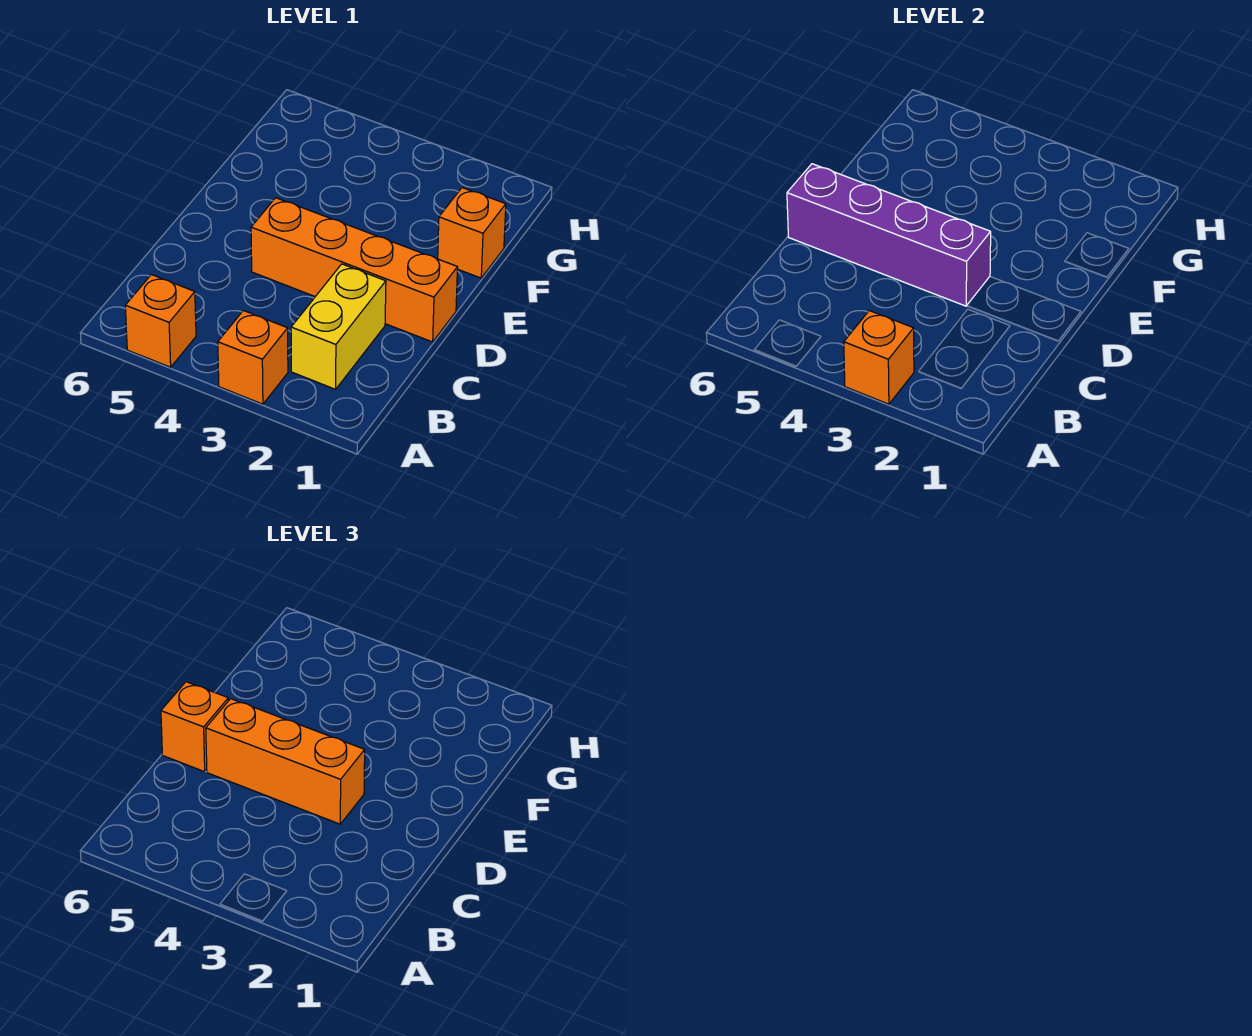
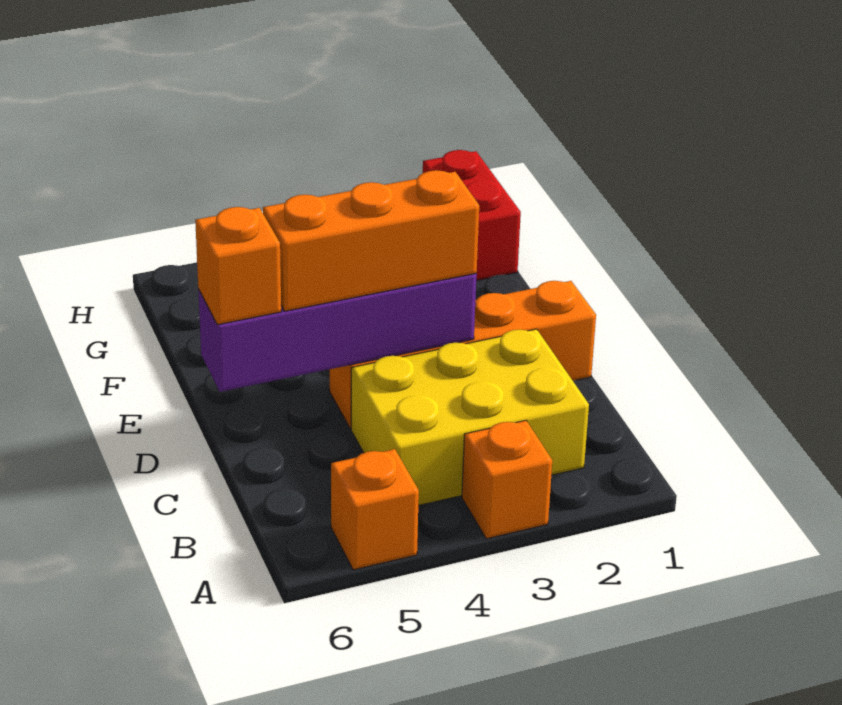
orange brick A3 level 2 -> none
yellow brick B2:C2 level 1 -> yellow brick B2:C4 level 1
orange brick F1 level 1 -> none
none -> red brick G1:H1 level 1

